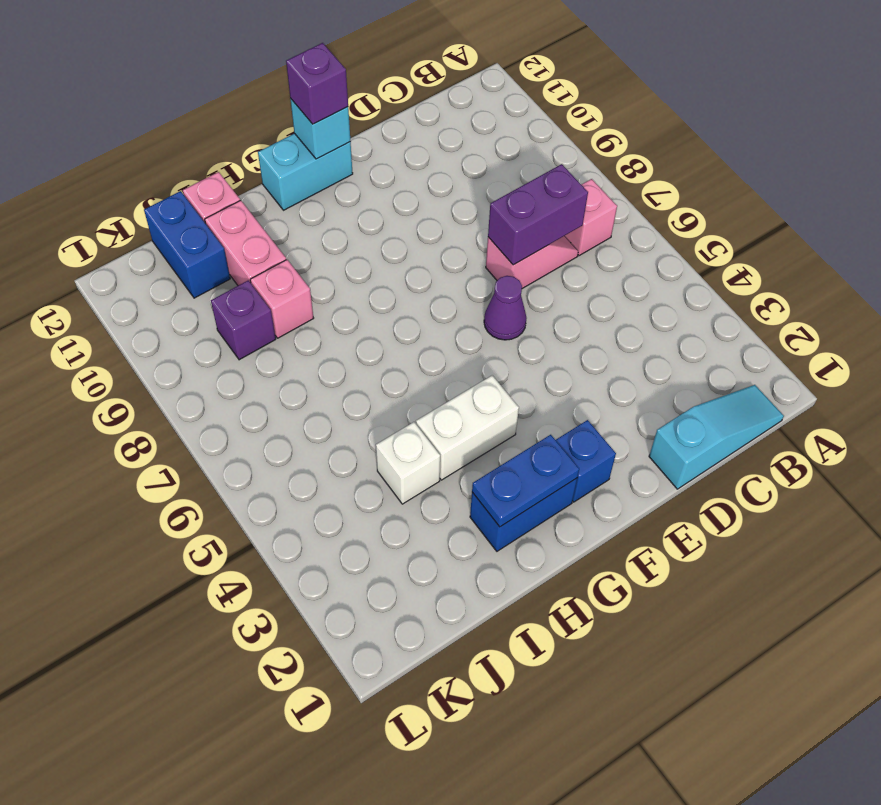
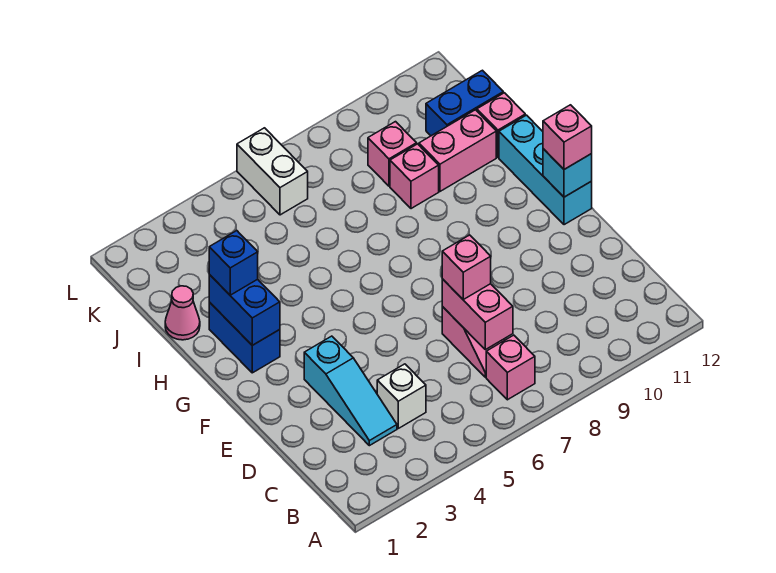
cyan slope B1:D1 level 1 top D -> cyan slope C3:E3 level 1 top E
purple brick C7:D7 level 2 -> pink brick C7:D7 level 2
none -> pink brick D7 level 3
purple cone E6 level 1 -> none
blue brick F2 level 1 -> blue brick H2 level 3
cyan brick F12:G12 level 1 -> cyan brick F12:H12 level 1
purple brick F12 level 3 -> pink brick F12 level 3
blue plate G2:H2 level 2 -> blue brick G2:H2 level 2
white brick G4:H4 level 1 -> white brick K6:L6 level 1
none -> pink cone I1 level 1
white brick I4 level 1 -> white brick C4 level 1
purple brick J9 level 1 -> pink brick J9 level 1

